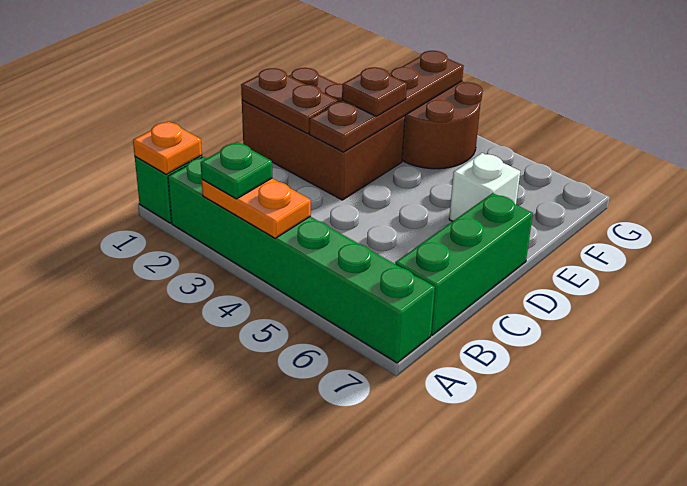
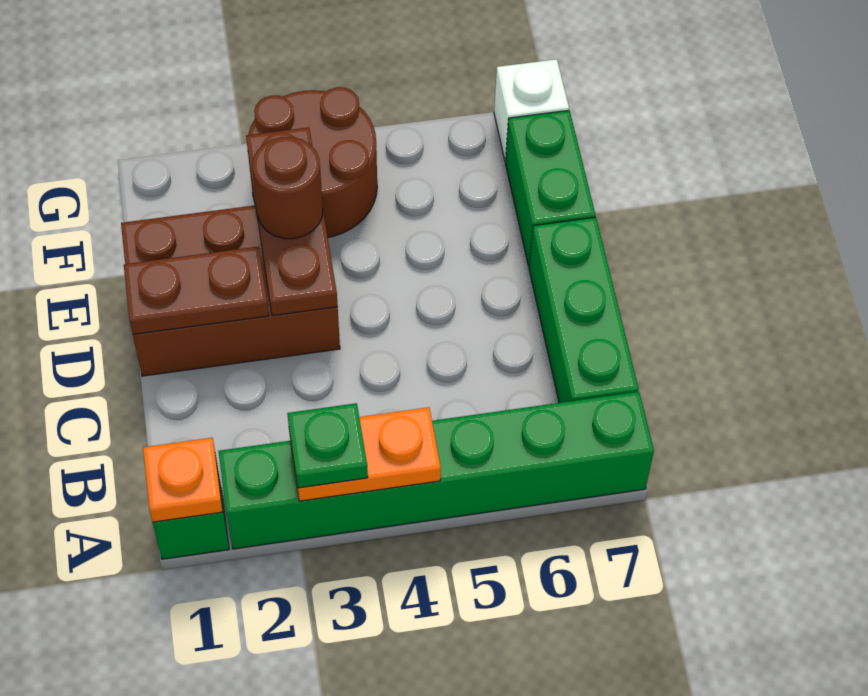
brown plate D3:G3 level 2 -> brown plate D3:F3 level 2
brown plate E3 level 3 -> brown round brick E3 level 3
white brick E6 level 1 -> white brick G7 level 1
none -> green brick E7:F7 level 1

